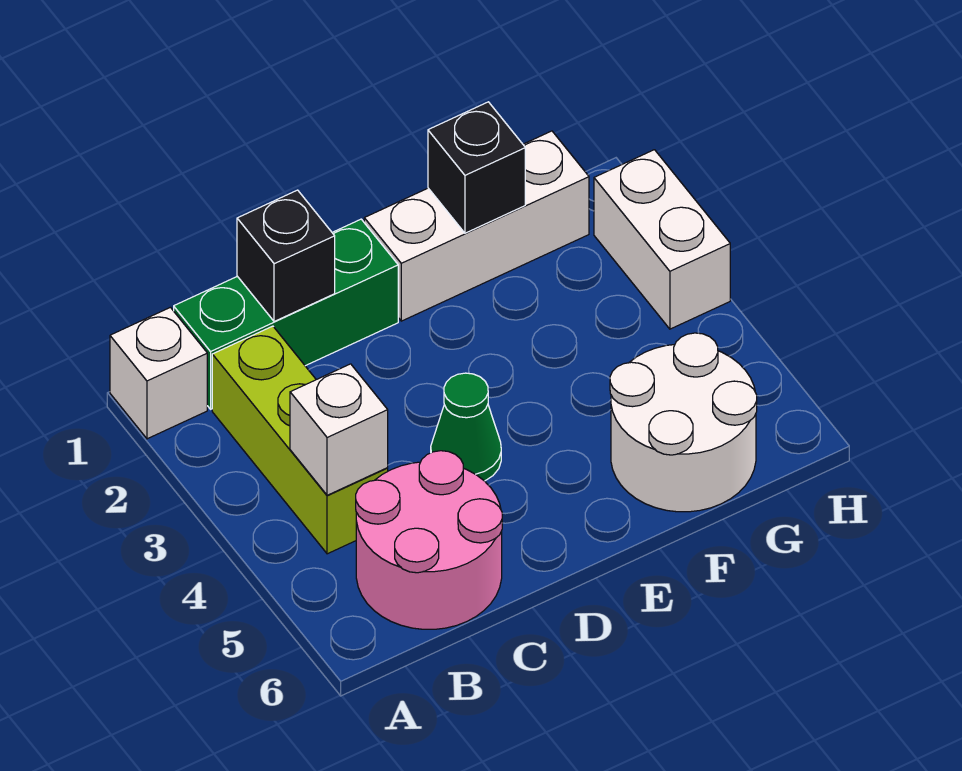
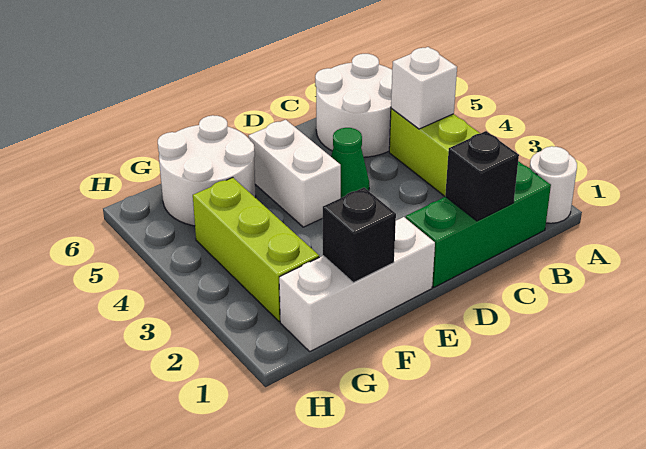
white brick A1 level 1 -> white round brick A1 level 1
pink round brick B5:C6 level 1 -> white round brick B5:C6 level 1
none -> lime brick G2:G4 level 1
white brick H2:H3 level 1 -> white brick E4:E5 level 1

